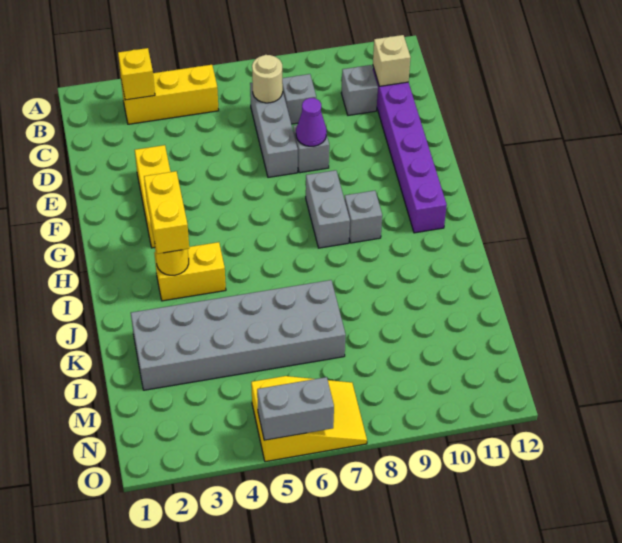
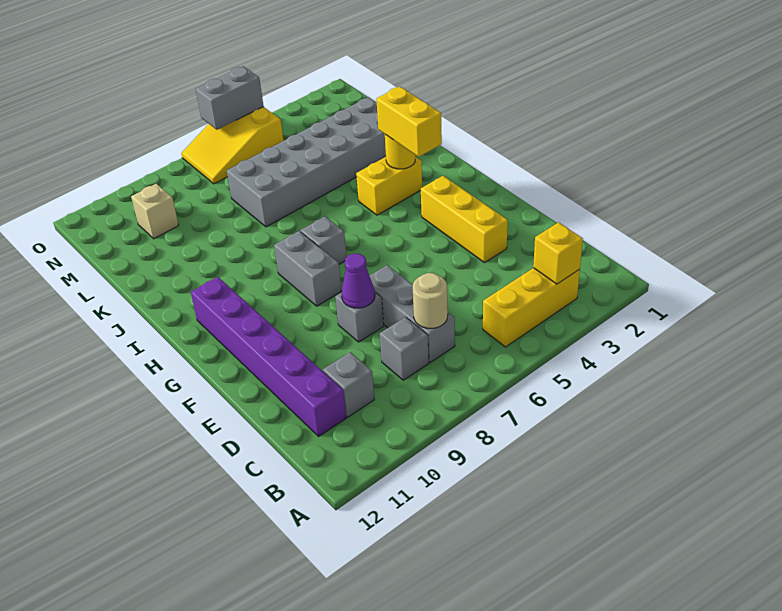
tan brick C11 level 2 -> tan brick M10 level 1
grey brick H9 level 1 -> grey brick H7 level 1

